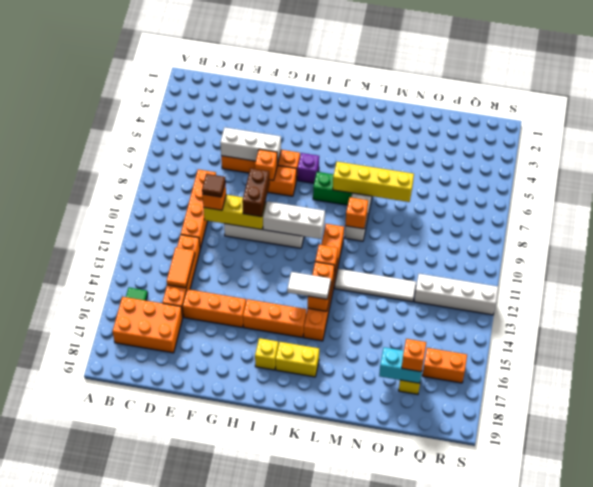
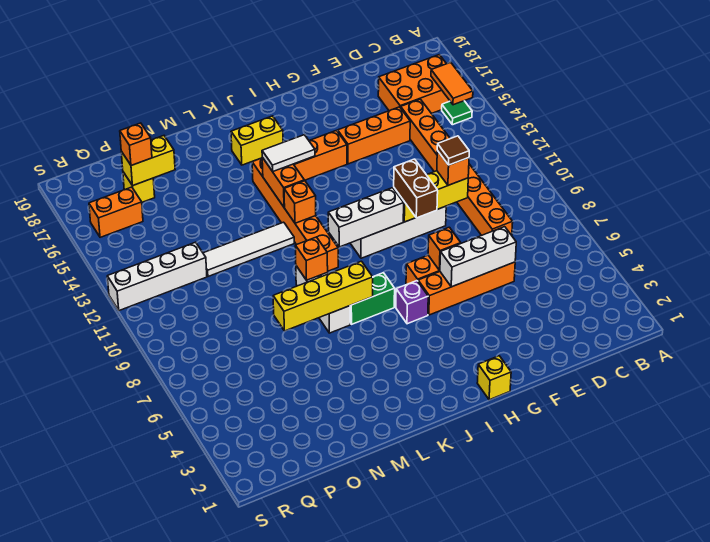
orange tile D13:D14 level 2 -> orange tile B15:B16 level 2
yellow brick I17 level 1 -> yellow brick H1 level 1
cyan brick O17:P17 level 2 -> yellow brick O17:P17 level 2

